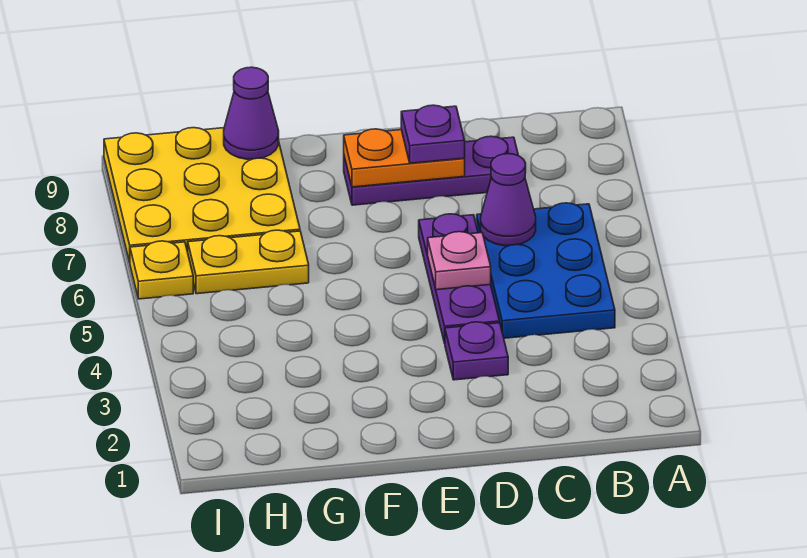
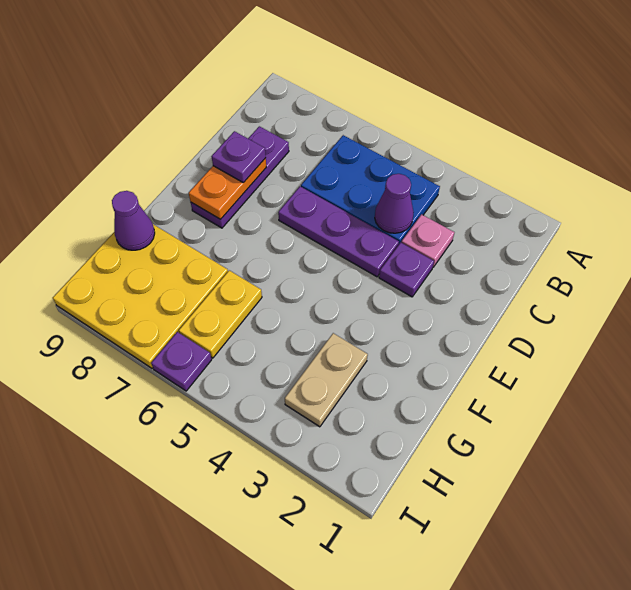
purple cone C6 level 2 -> purple cone C4 level 2
pink plate D5 level 2 -> pink plate C3 level 1
none -> tan plate G3:H3 level 1
yellow plate I6 level 1 -> purple plate I6 level 1

